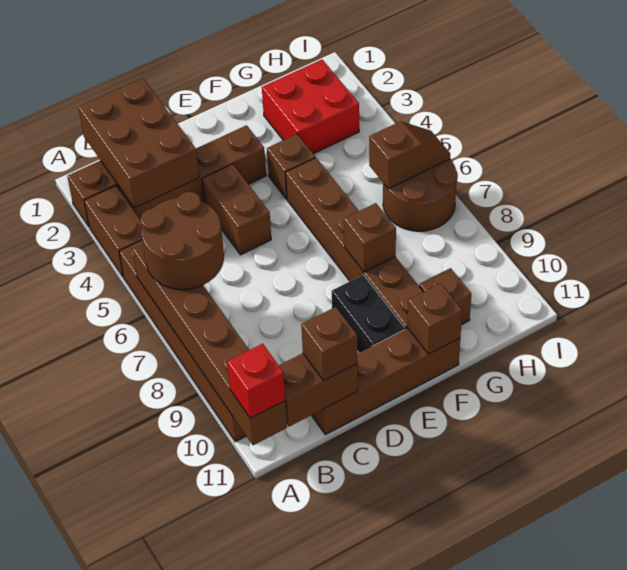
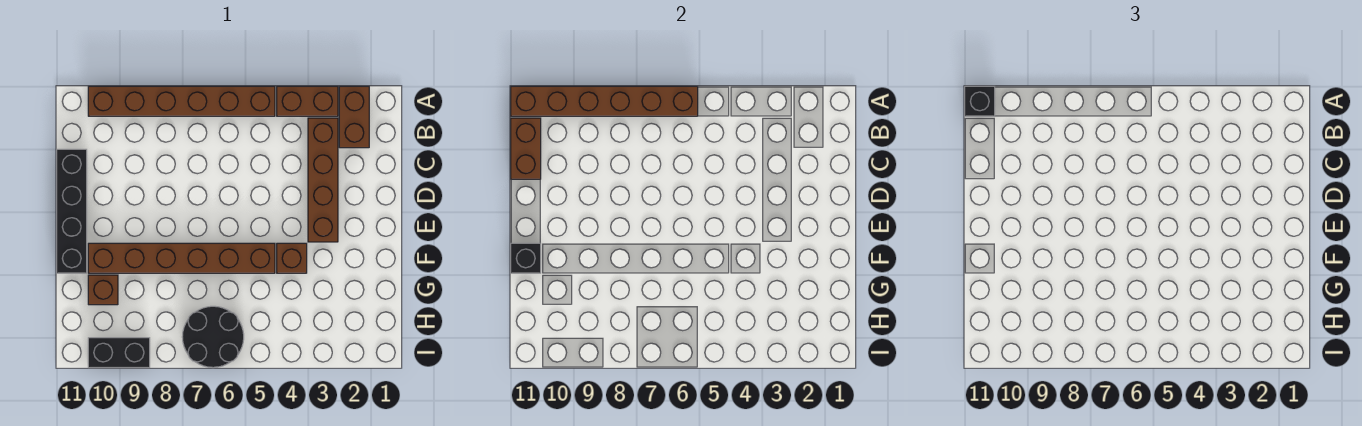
brown round brick A6:B7 level 3 -> none
red brick A11 level 3 -> black brick A11 level 3
brown brick B1:C3 level 2 -> none
brown brick C11:F11 level 1 -> black brick C11:F11 level 1
brown brick C11 level 3 -> none
brown brick D4:D5 level 1 -> none
black brick E9:E10 level 1 -> black brick I9:I10 level 1
brown brick F8 level 2 -> none
brown brick F11 level 2 -> black brick F11 level 2
red brick G2:H3 level 1 -> none
brown round brick H6:I7 level 1 -> black round brick H6:I7 level 1
brown slope H6:I6 level 2 top H -> none

